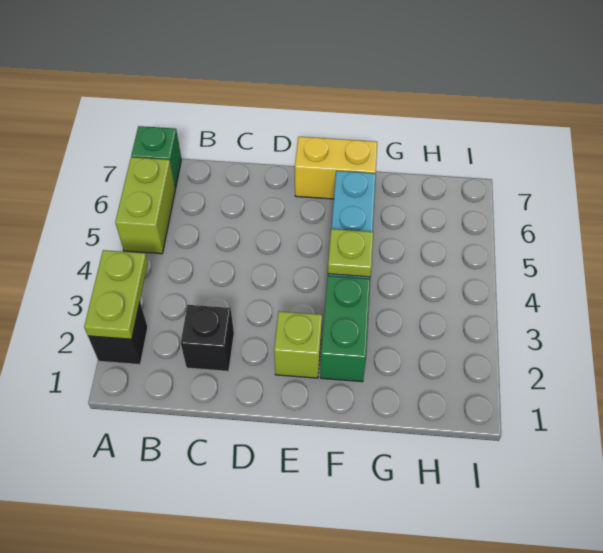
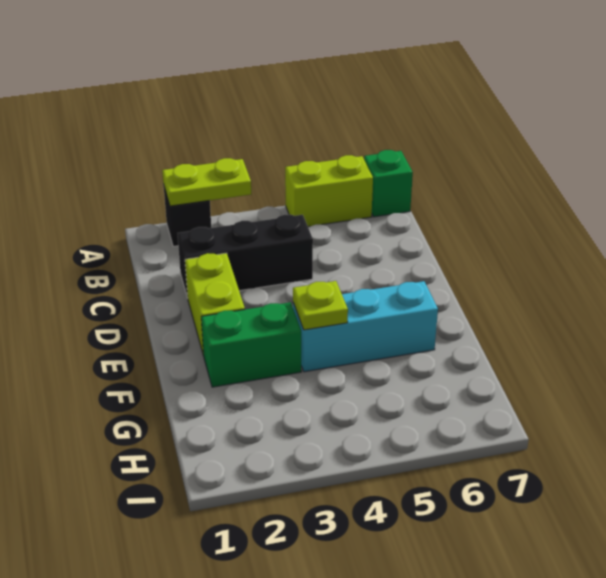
black brick C2 level 1 -> black brick C2:C4 level 1
lime brick E2 level 1 -> lime brick D2:E2 level 1
yellow brick E7:F7 level 1 -> none

